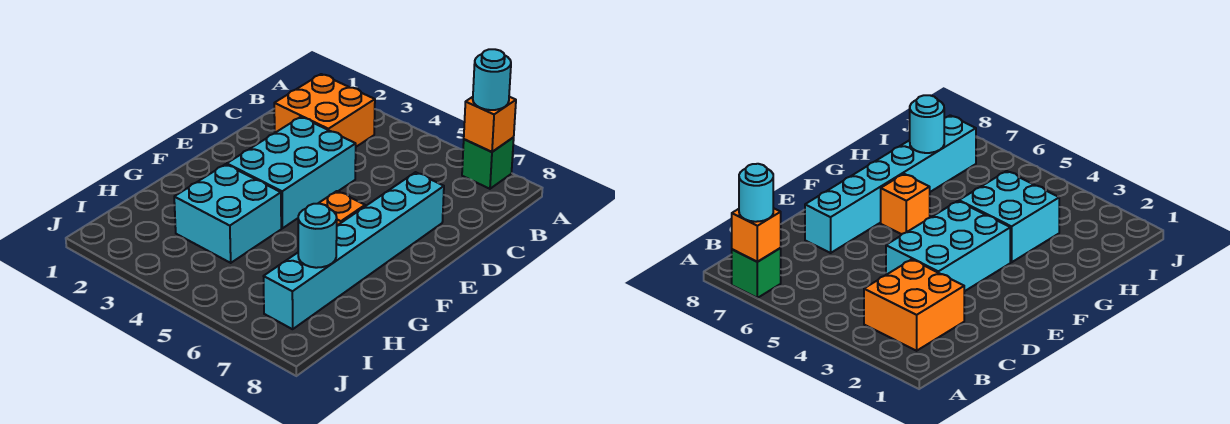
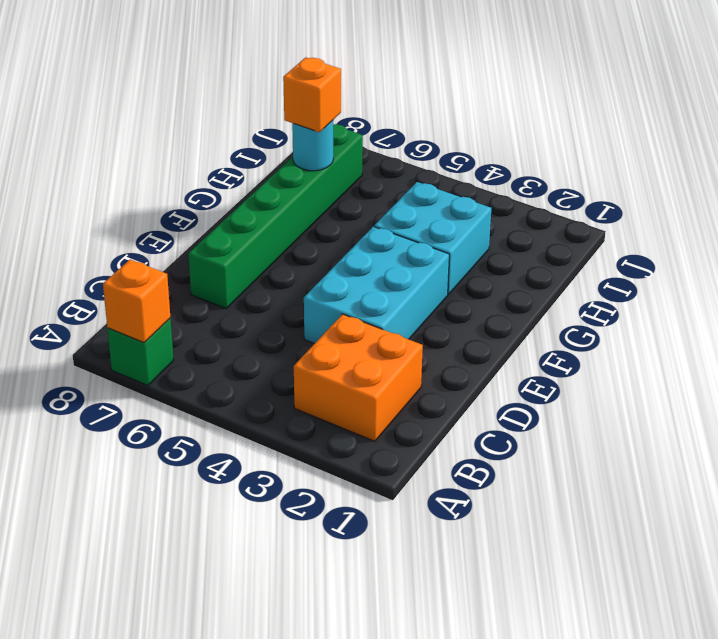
cyan round brick A7 level 3 -> none
cyan brick D7:I7 level 1 -> green brick D7:I7 level 1
orange brick F6 level 1 -> orange brick H7 level 3

